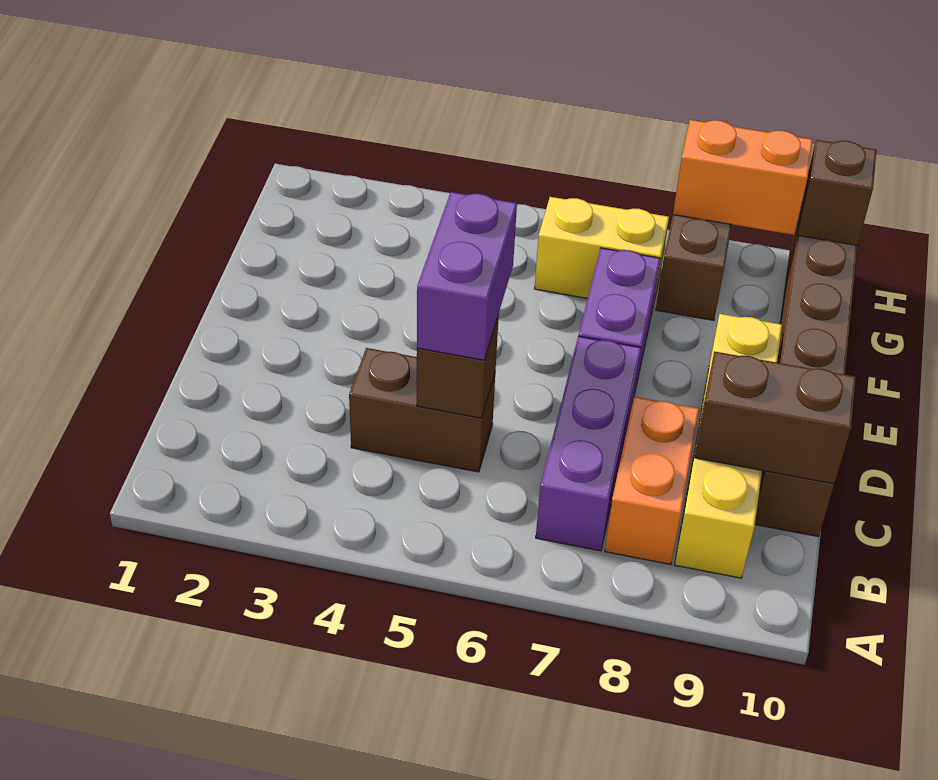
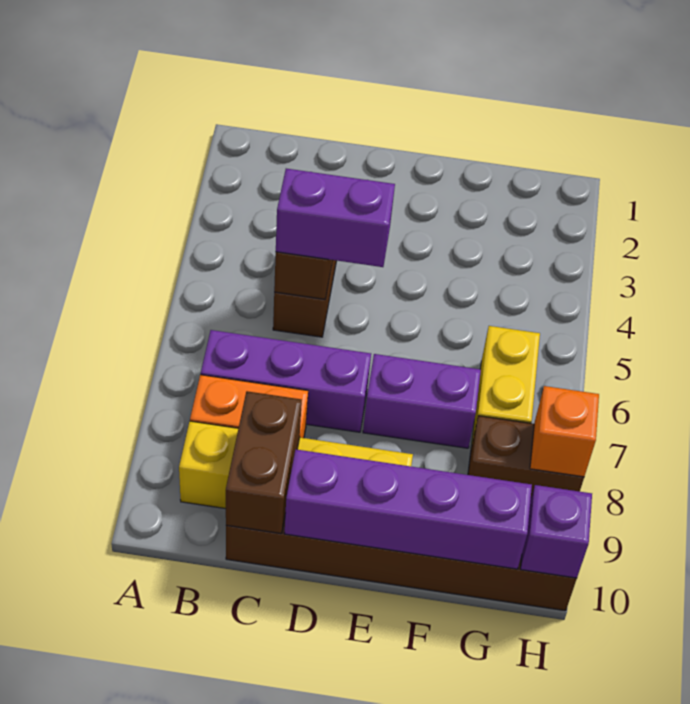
none -> purple brick D10:G10 level 2
orange brick H8:H9 level 2 -> orange brick H8 level 2
brown brick H10 level 2 -> purple brick H10 level 2

